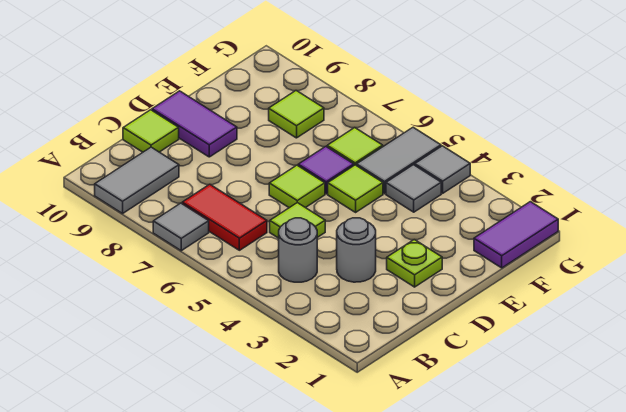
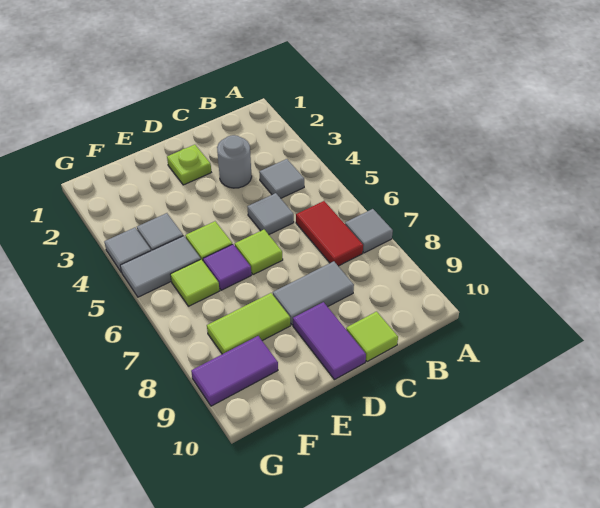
grey tile A9:B9 level 1 -> grey tile C8:D8 level 1
grey round brick B4 level 1 -> grey tile B4 level 1
lime tile C5 level 1 -> grey tile C5 level 1
purple tile F1:G1 level 1 -> purple tile F9:G9 level 1
lime tile F8 level 1 -> lime tile E8:F8 level 1

